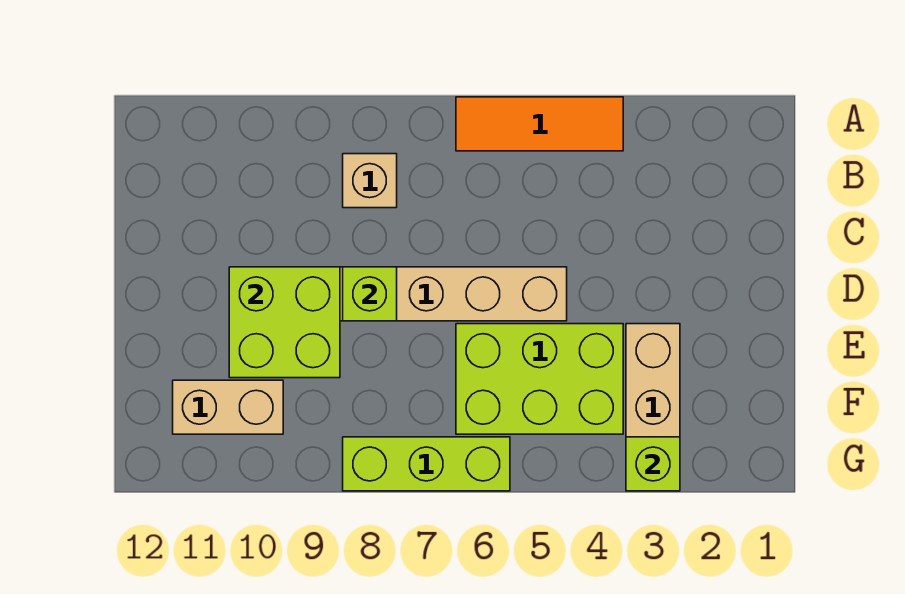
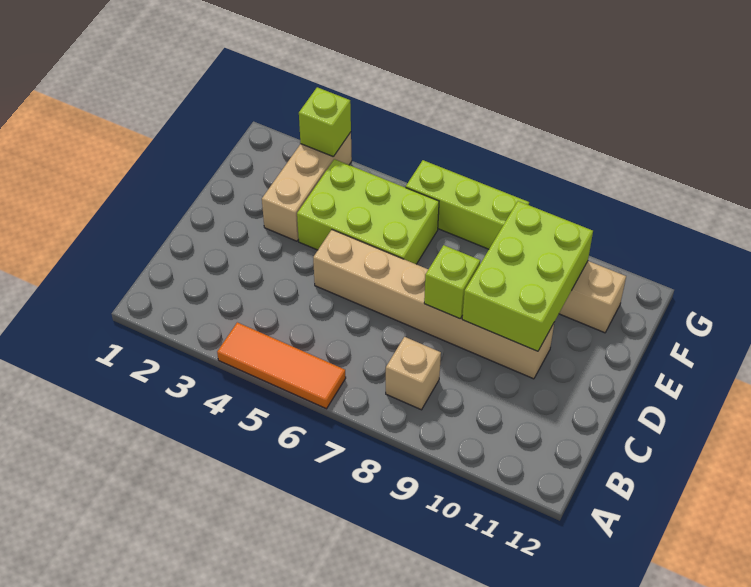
lime brick D9:E10 level 2 -> lime brick D9:F10 level 2

